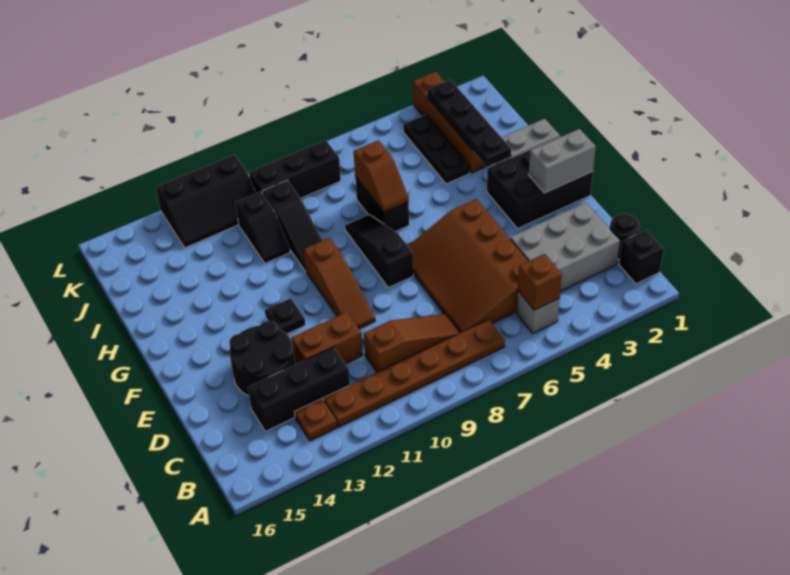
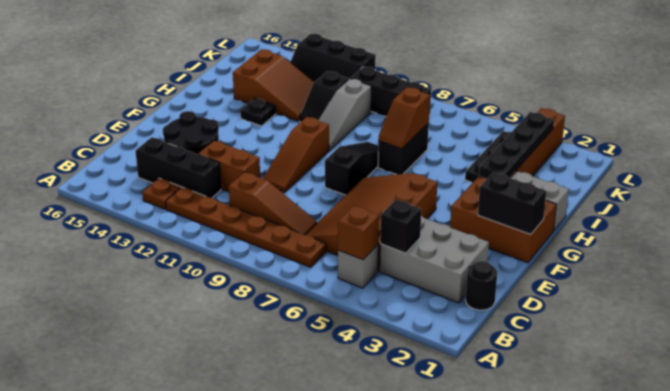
black brick B1 level 1 -> black brick C4 level 2
black brick F1:G3 level 1 -> brown brick F1:G3 level 1
grey brick F1:F2 level 2 -> black brick F1:F2 level 2
black plate F12 level 1 -> black plate H13 level 1
black slope H10:J10 level 1 top J -> grey slope H10:J10 level 1 top J
none -> brown slope I12:J14 level 1 top 14

